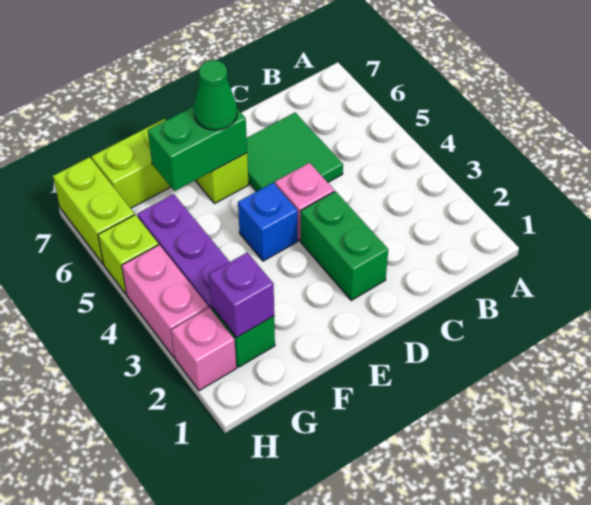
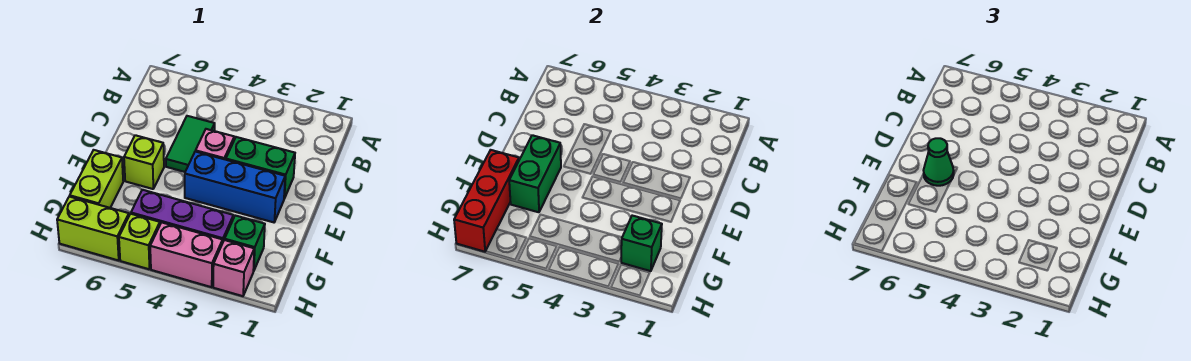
green tile C5:D6 level 1 -> green tile C5:D5 level 1
blue brick E4 level 1 -> blue brick E2:E4 level 1
none -> red brick F7:H7 level 2
purple brick G2 level 2 -> green brick G2 level 2

